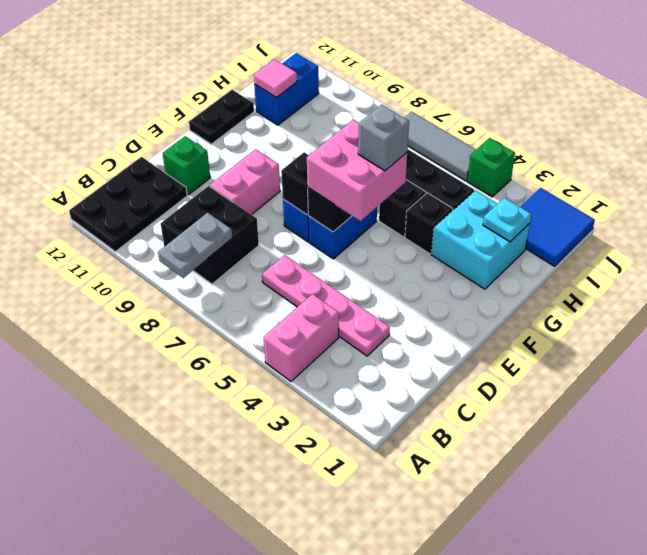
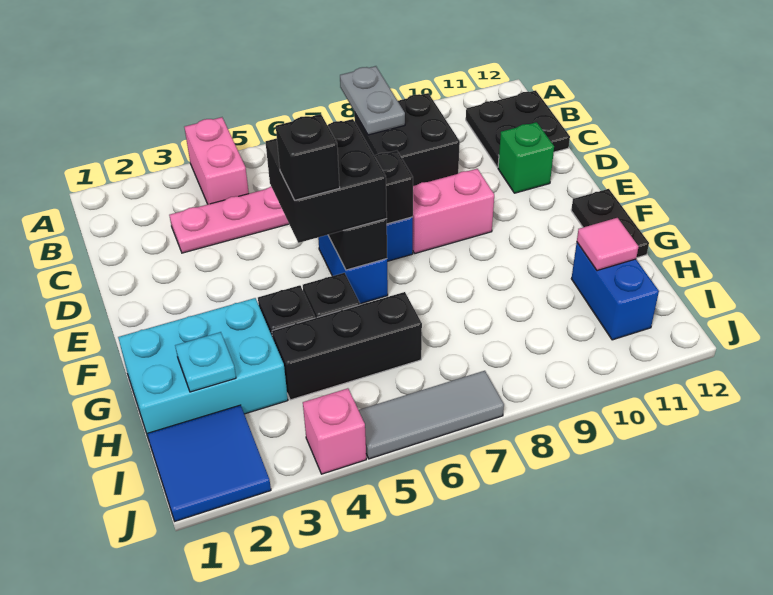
black plate A11:C12 level 1 -> black plate B11:C12 level 1
pink brick D9:E9 level 1 -> pink brick E8:E9 level 1
pink brick E5:F6 level 3 -> black brick E5:F6 level 3
grey brick F5 level 4 -> black brick F5 level 4
cyan brick G2:H3 level 1 -> cyan brick G1:H3 level 1
green brick J4 level 1 -> pink brick J4 level 1

